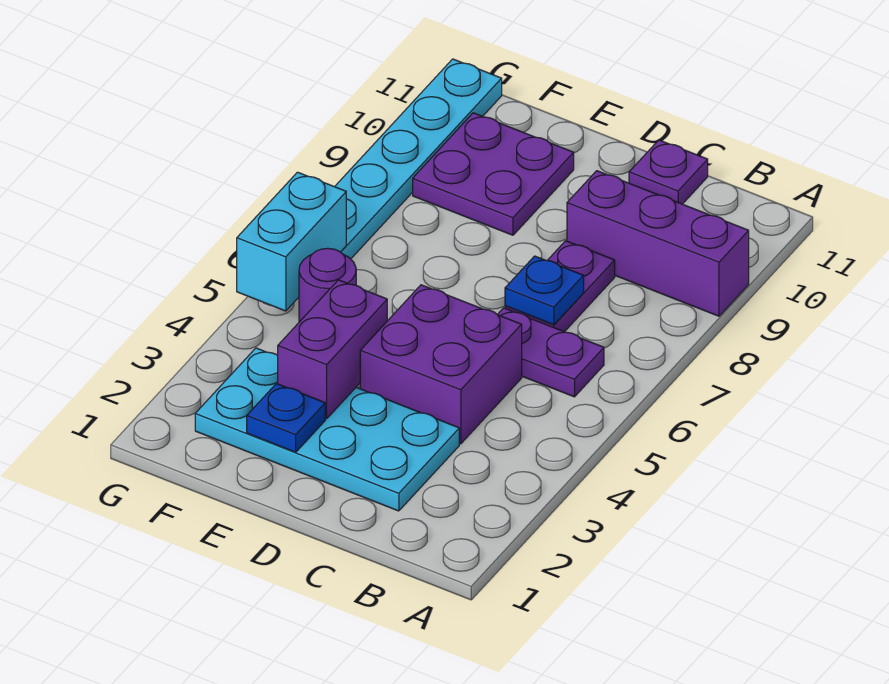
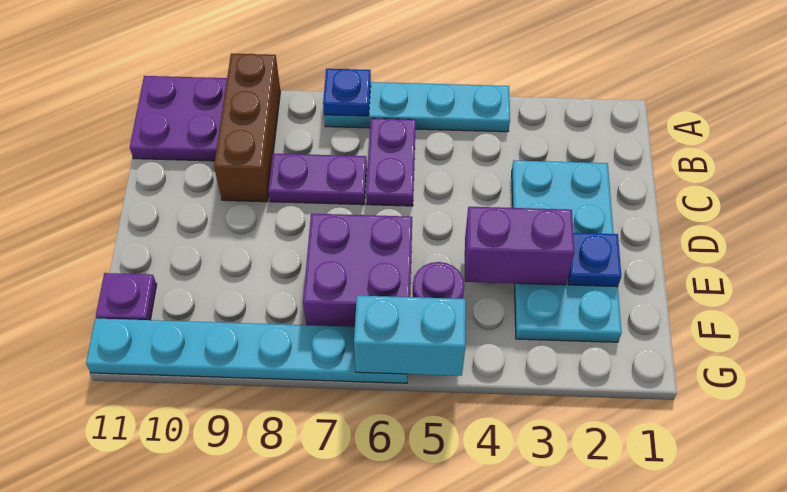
none -> cyan plate A4:A7 level 1
purple brick A9:C9 level 1 -> brown brick A9:C9 level 1
purple brick C4:D5 level 1 -> purple brick E6:F7 level 1
blue plate C7 level 2 -> blue plate A7 level 2
purple plate C11 level 1 -> purple plate F11 level 1
purple plate E9:F10 level 1 -> purple plate A10:B11 level 1

